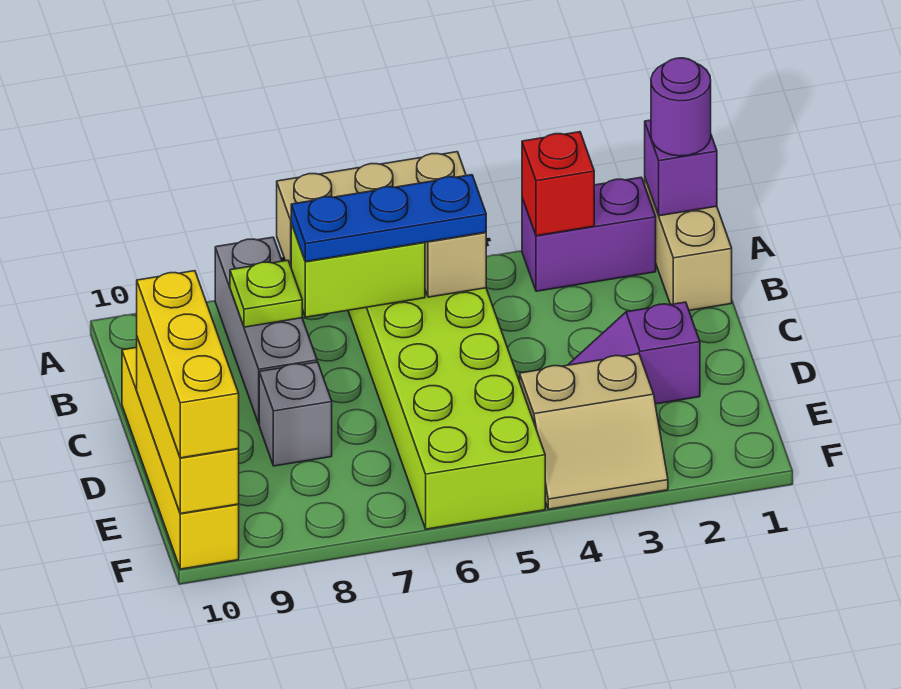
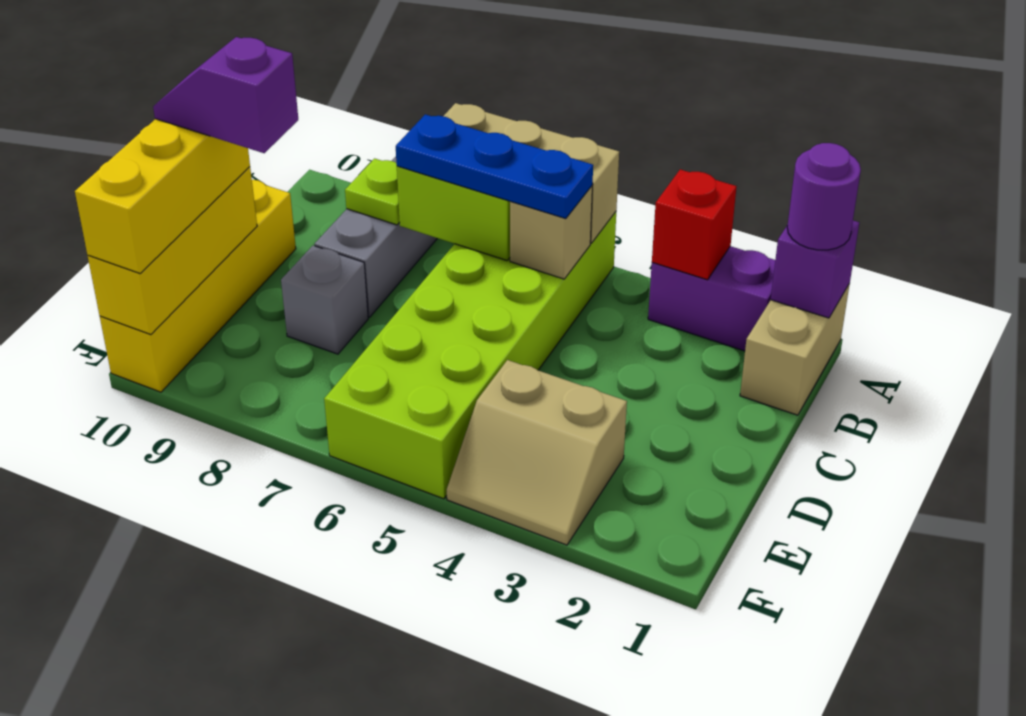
purple slope D2:D3 level 1 top 2 -> purple slope D9:D10 level 4 top 9

